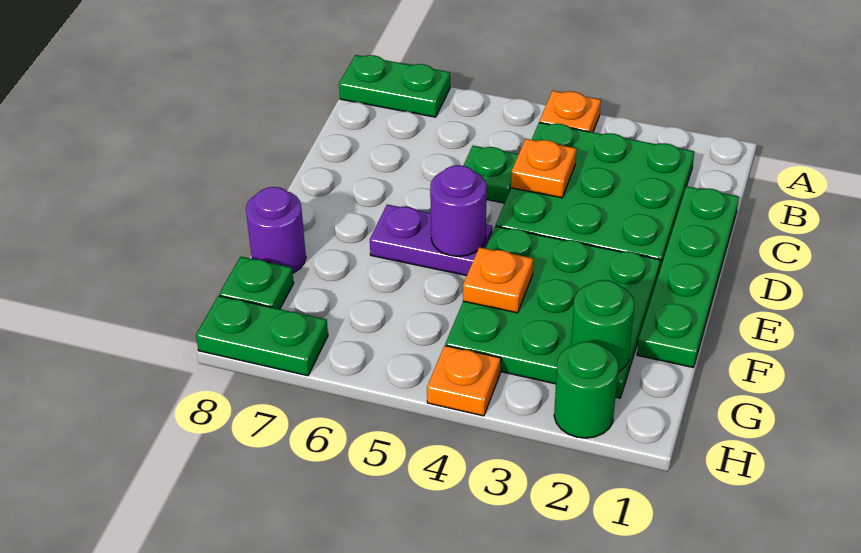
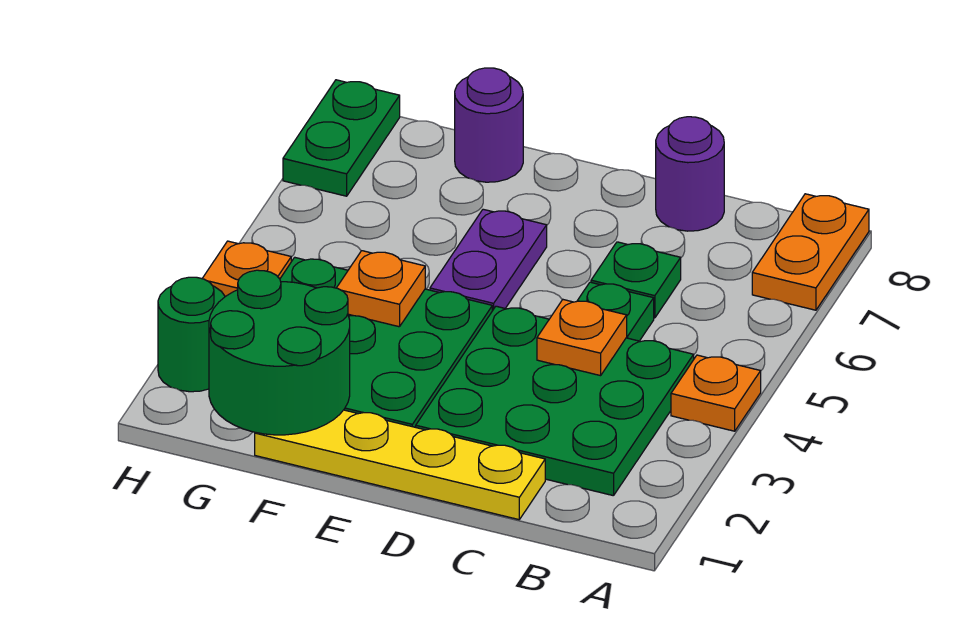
green plate A7:A8 level 1 -> orange plate A7:A8 level 1
green plate C1:F1 level 1 -> yellow plate C1:F1 level 1
purple round brick E5 level 2 -> purple round brick C8 level 1
green round brick G2 level 2 -> green round brick F1:G2 level 2
green plate G8 level 1 -> green plate C6 level 1

